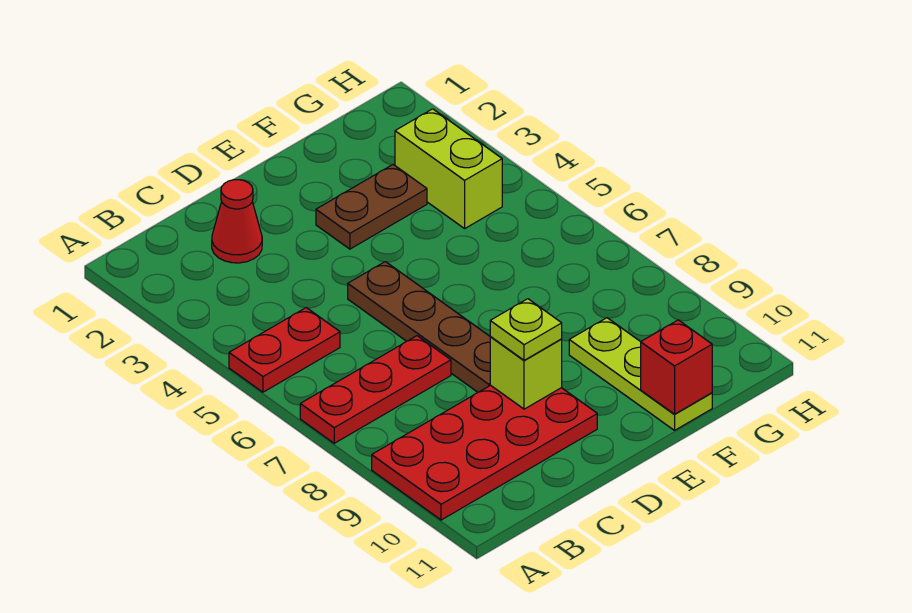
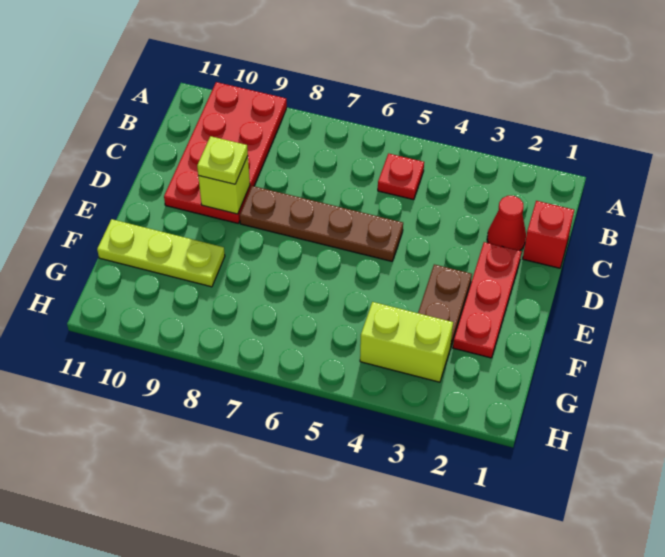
red plate A5:B5 level 1 -> red plate B5 level 1
red plate A7:C7 level 1 -> red plate D2:F2 level 1
red brick F11 level 2 -> red brick C1 level 1

